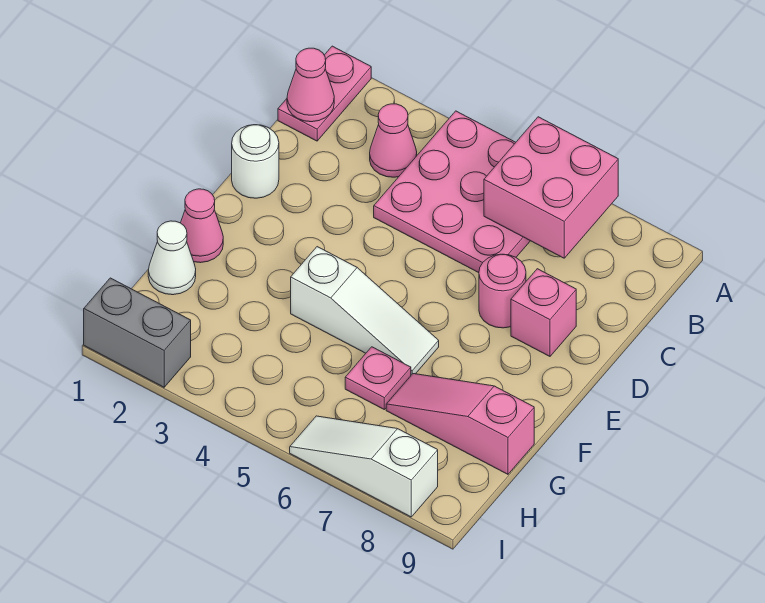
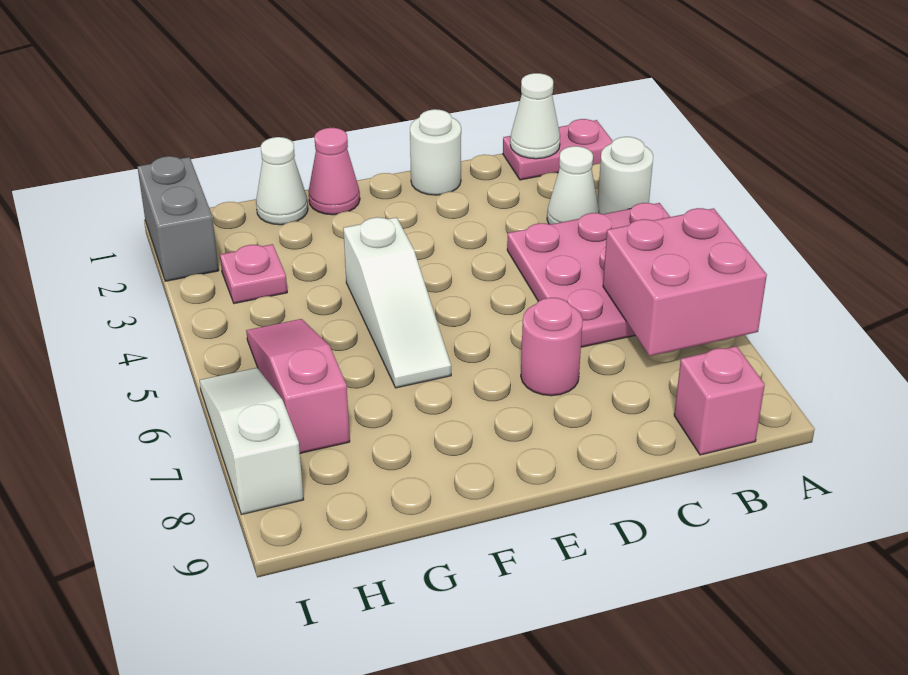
none -> white round brick A3 level 1
pink cone B1 level 2 -> white cone B1 level 2
pink cone B3 level 1 -> white cone B3 level 1
pink brick D8 level 1 -> pink brick B9 level 1
pink plate G6 level 1 -> pink plate H3 level 1
pink slope G7:G9 level 1 top 9 -> pink slope H5:H7 level 1 top 7

